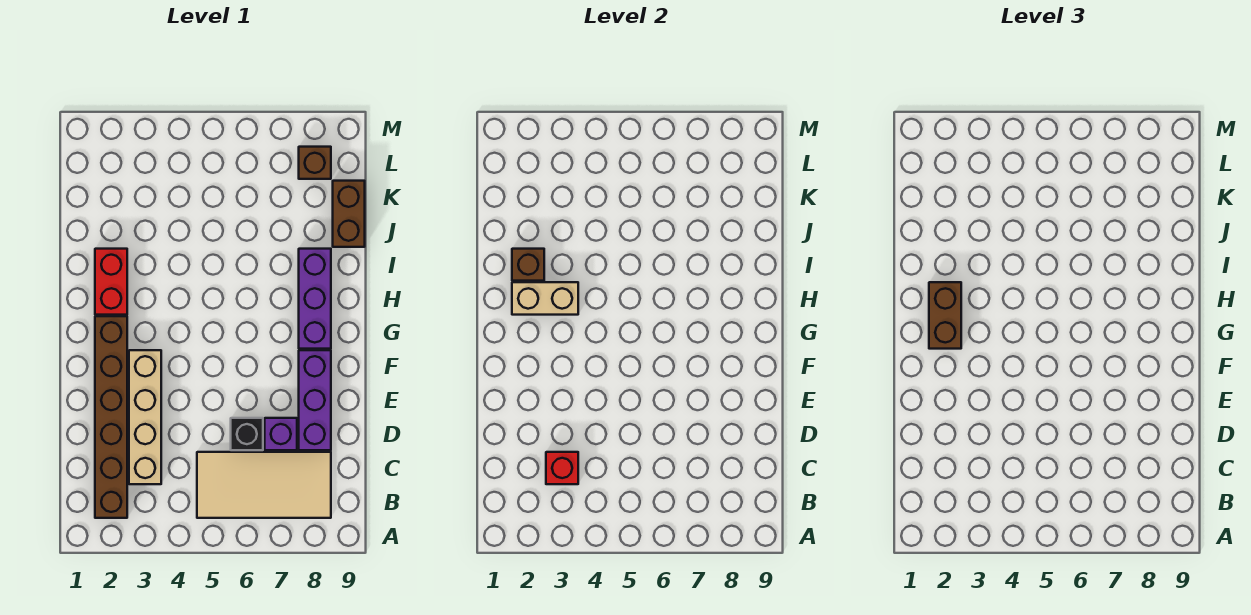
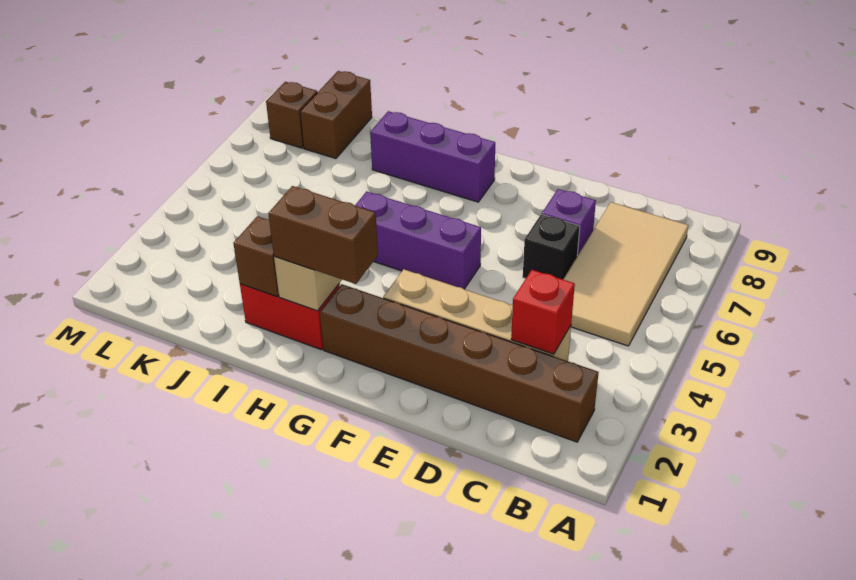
purple brick D8:F8 level 1 -> purple brick F5:H5 level 1
brown brick J9:K9 level 1 -> brown brick K8:K9 level 1

